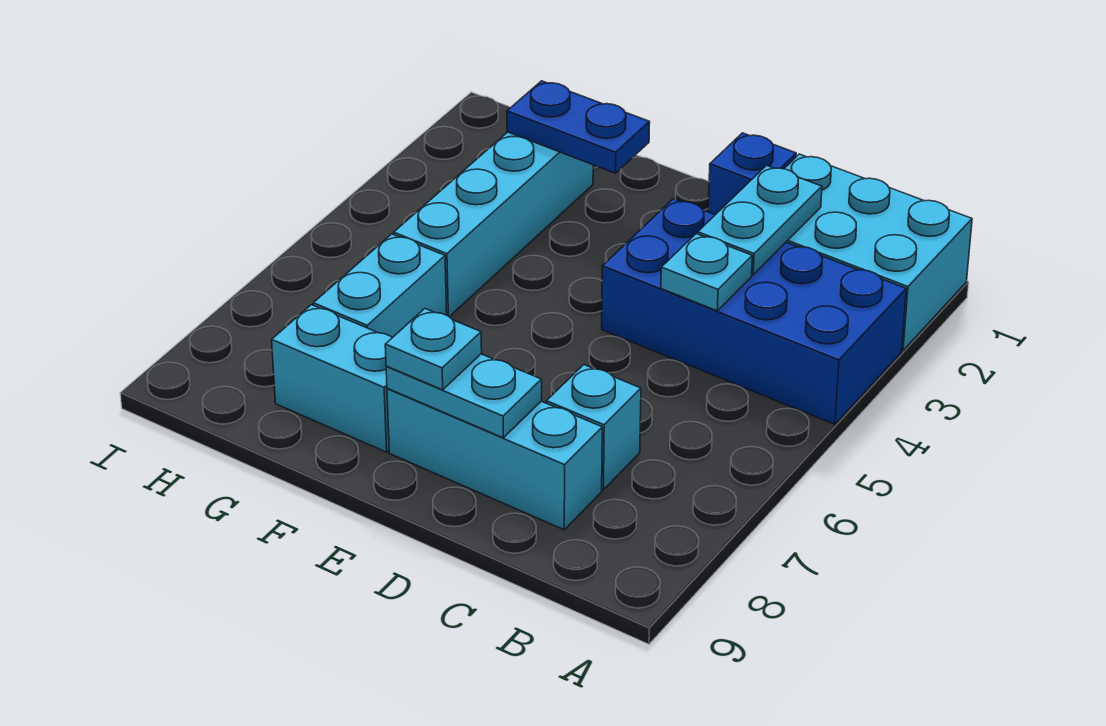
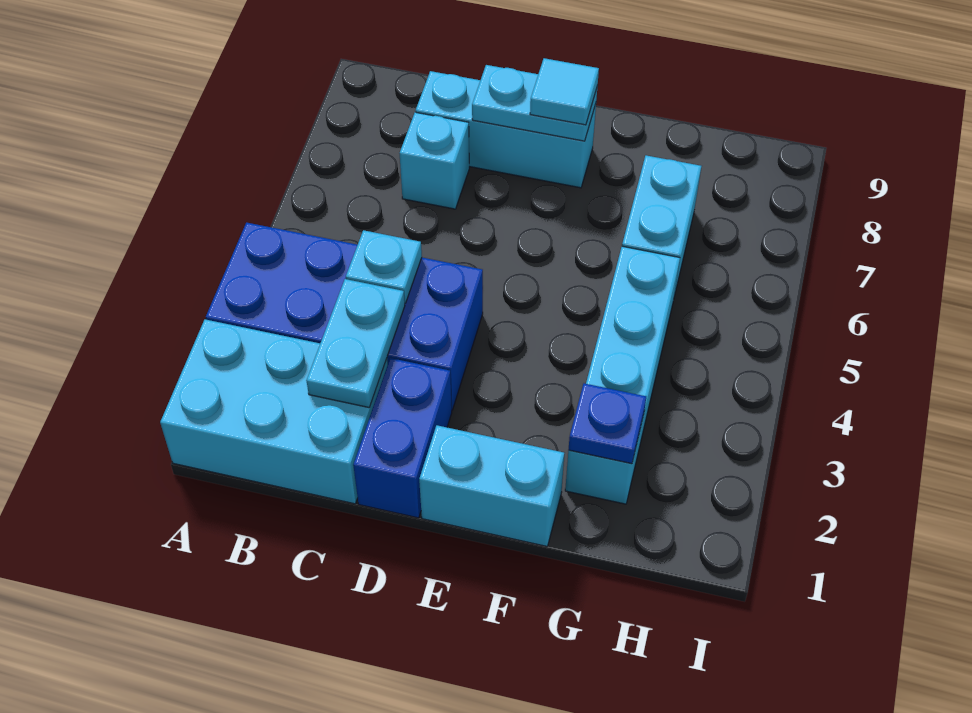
blue brick D1 level 1 -> blue brick D1:D2 level 1
cyan plate E8 level 3 -> cyan tile E8 level 3
blue plate F2:G2 level 2 -> blue plate G2 level 2
cyan brick F8:G8 level 1 -> cyan brick E1:F1 level 1

